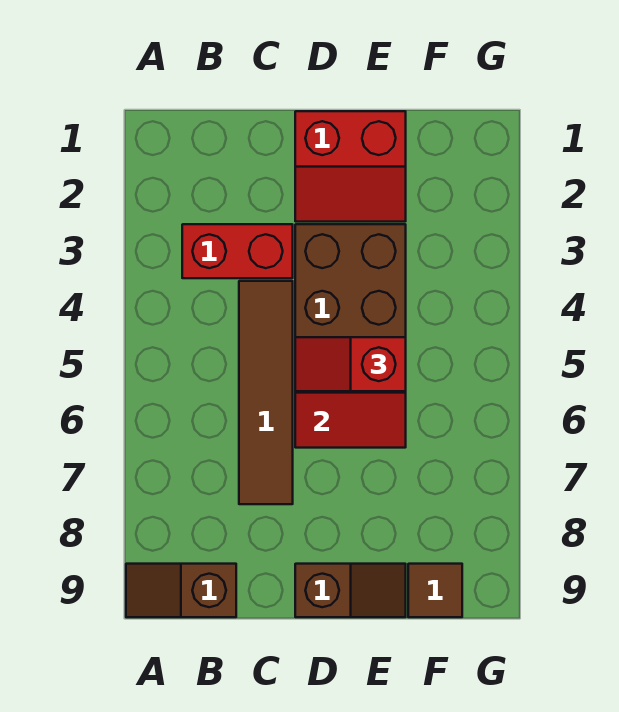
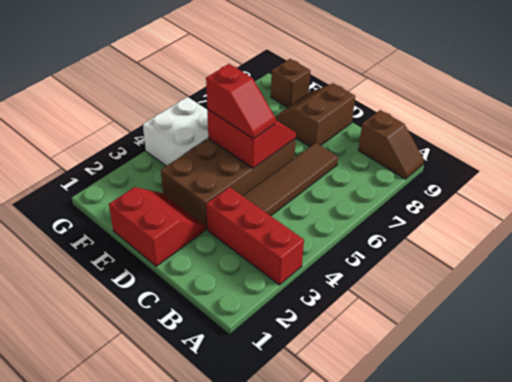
red brick B3:C3 level 1 -> red brick A3:C3 level 1
brown slope D9:E9 level 1 top D -> brown slope D8:E9 level 1 top D
none -> white brick F4:G5 level 1
brown tile F9 level 1 -> brown brick F9 level 1

